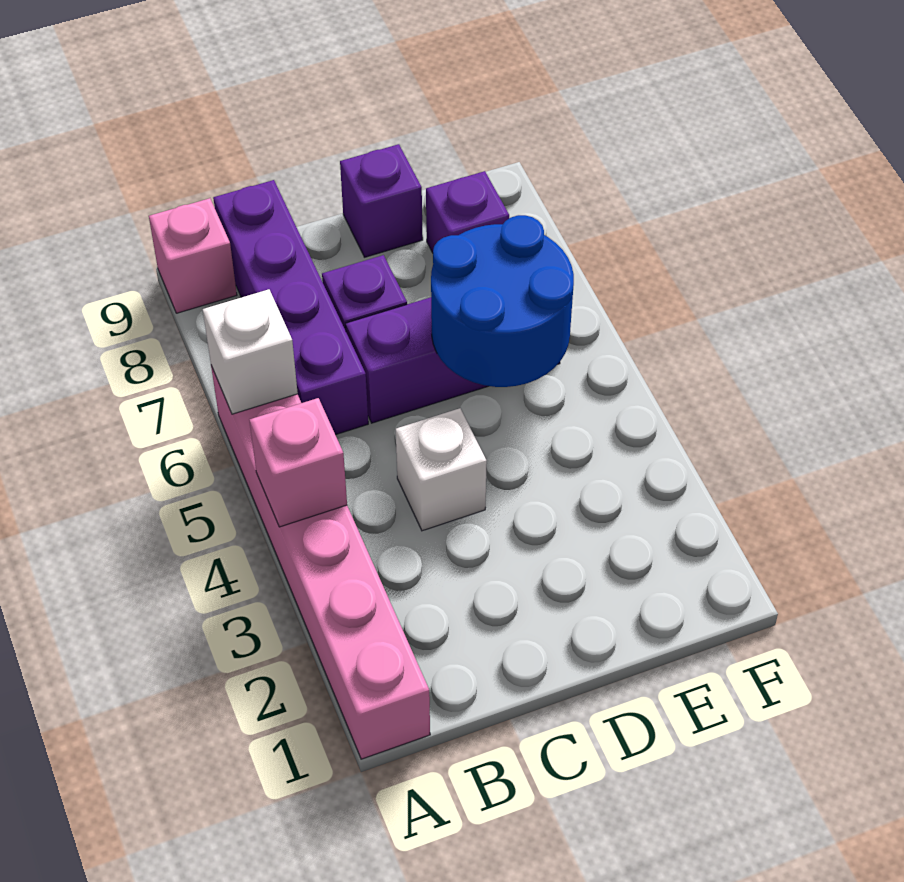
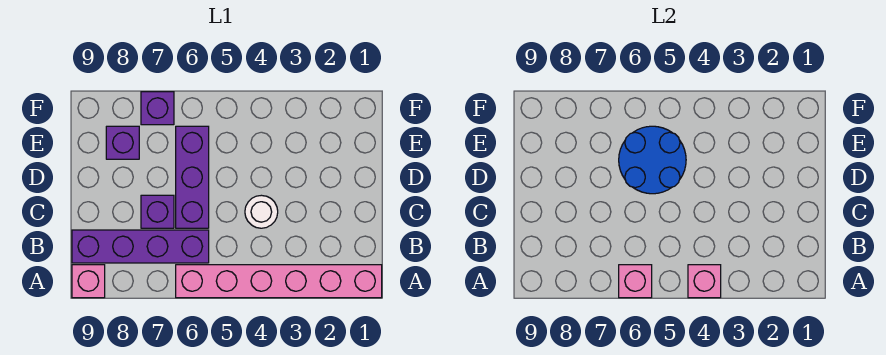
white brick A6 level 2 -> pink brick A6 level 2
white brick C4 level 1 -> white round brick C4 level 1
purple brick D9 level 1 -> purple brick F7 level 1

